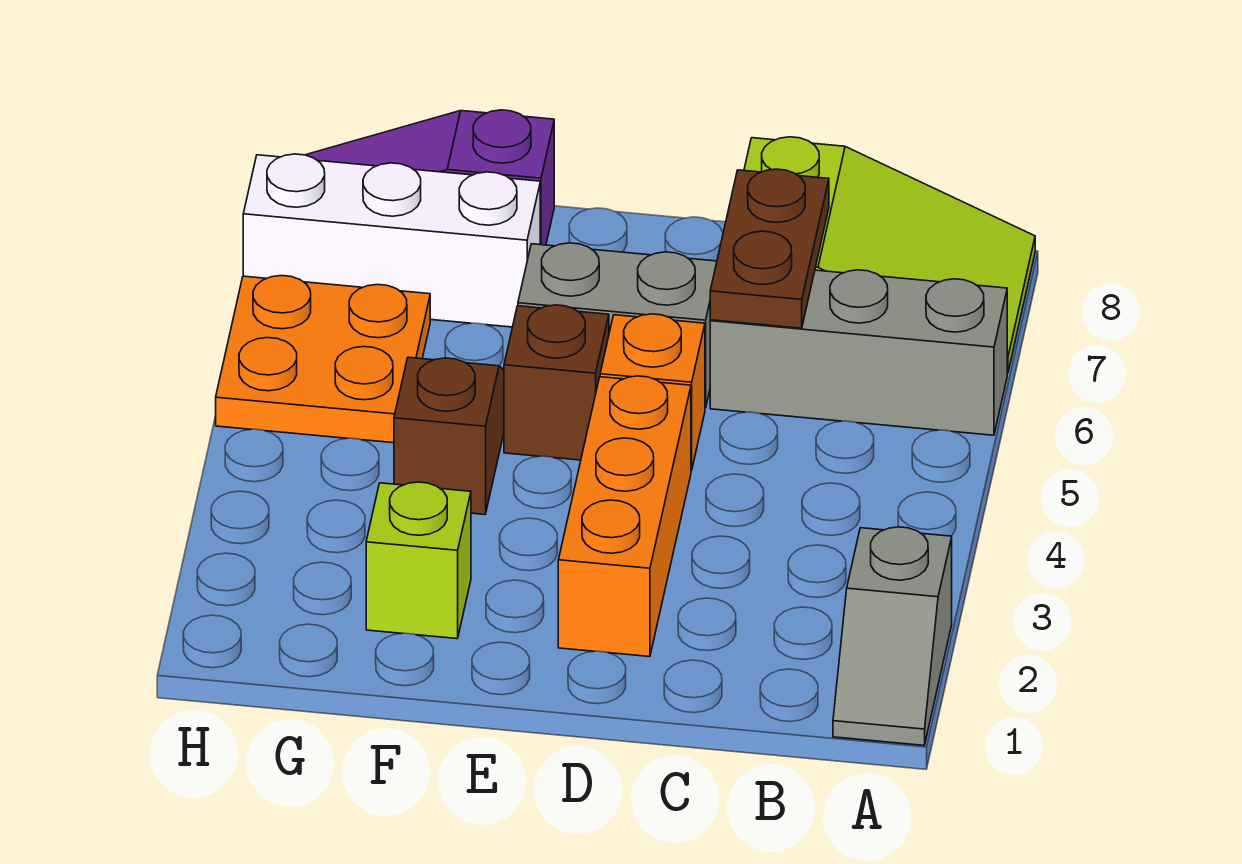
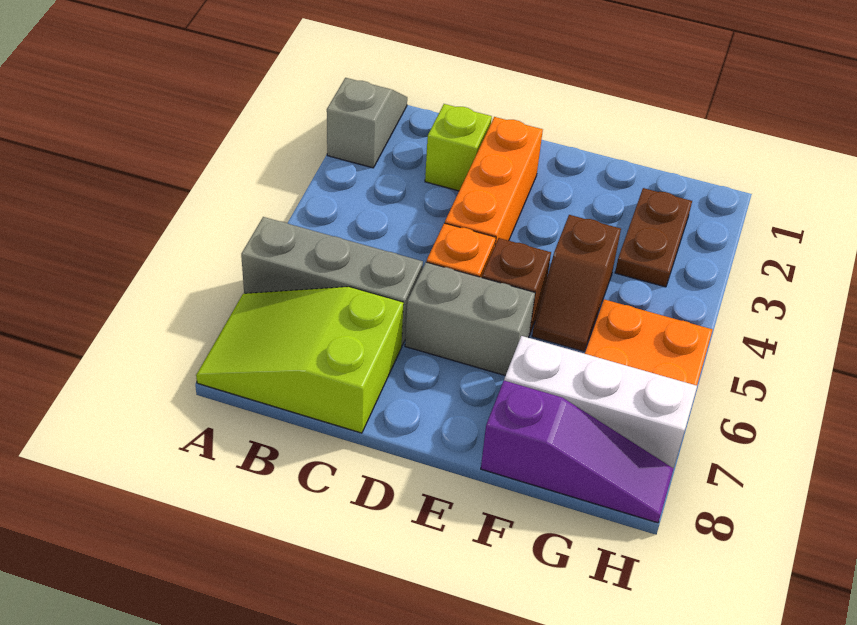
brown plate C6:C7 level 2 -> brown plate G2:G3 level 1
lime brick F2 level 1 -> lime brick C2 level 1

